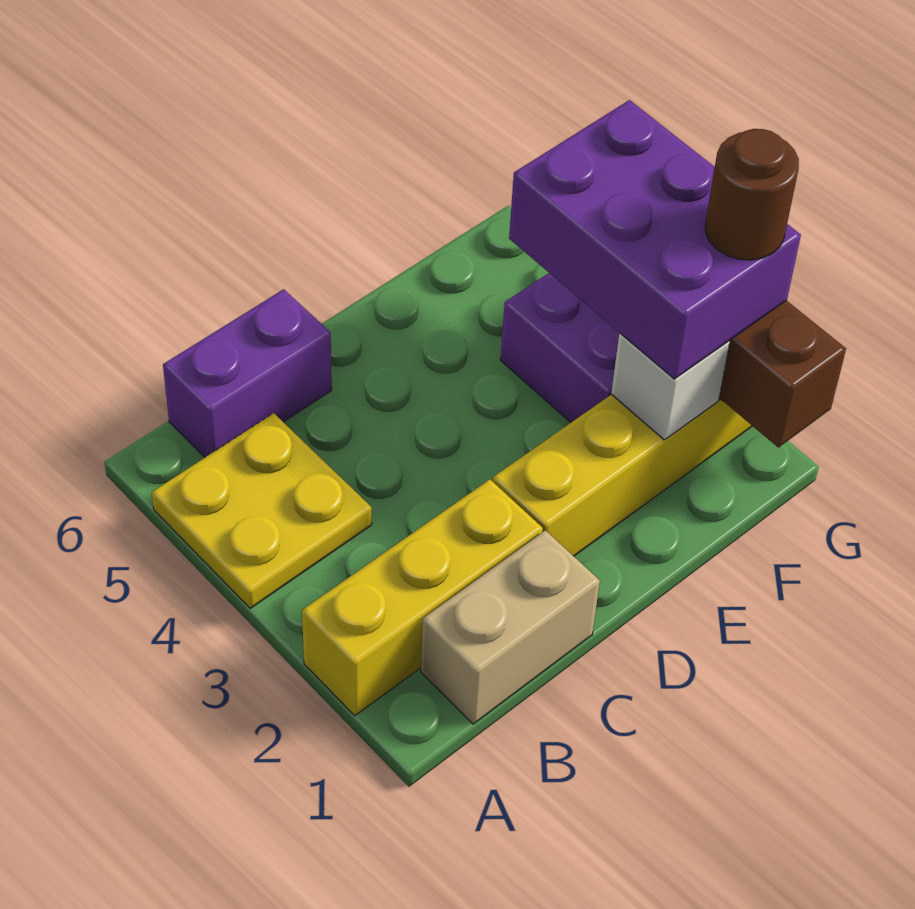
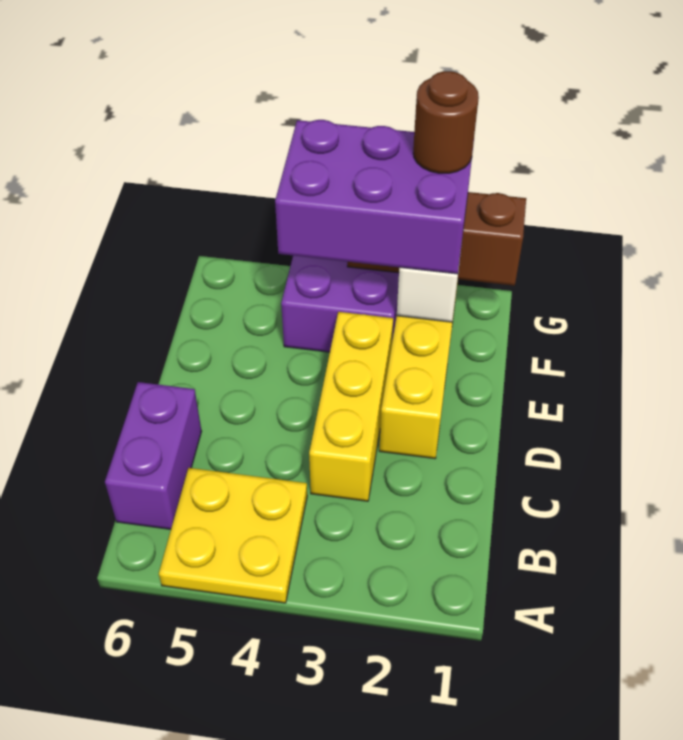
yellow brick A2:C2 level 1 -> yellow brick C3:E3 level 1
tan brick B1:C1 level 1 -> none

